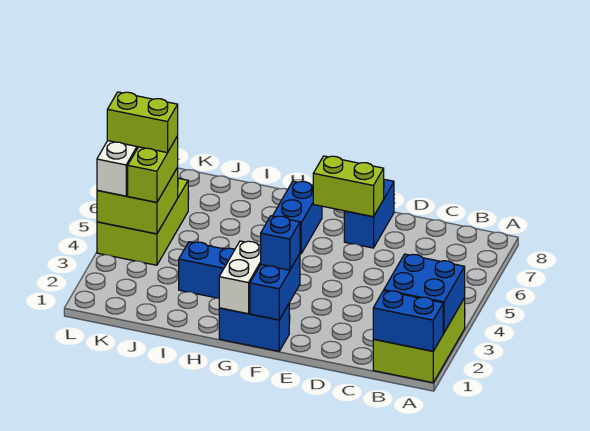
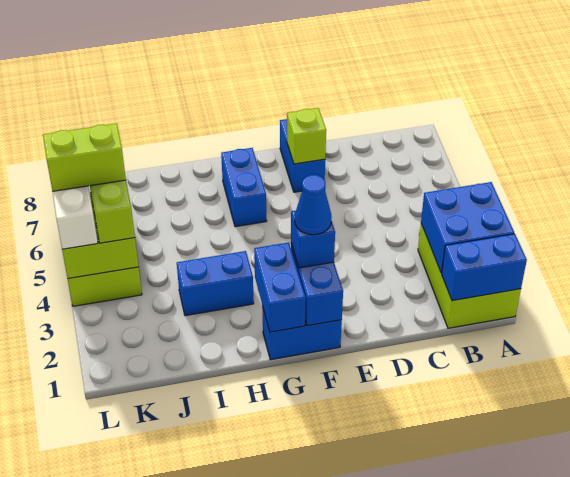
lime brick E7:F7 level 2 -> lime brick E7 level 2
none -> blue cone F2 level 4
white brick G1:G2 level 2 -> blue brick G1:G2 level 2

